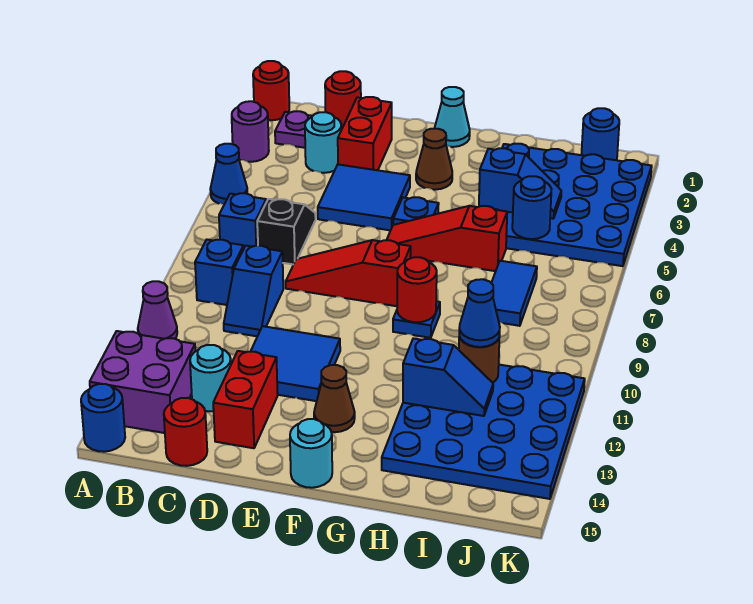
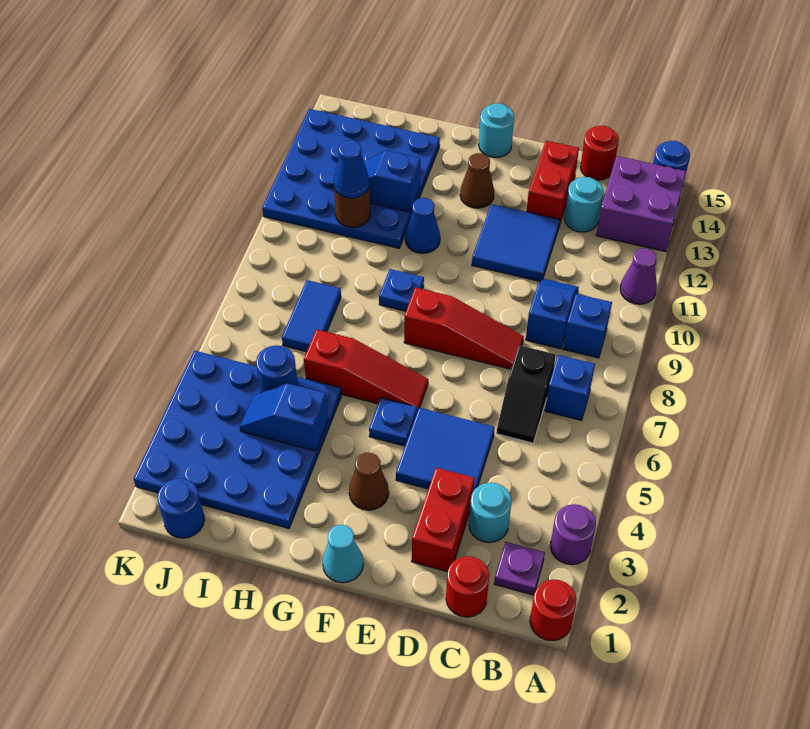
blue cone A5 level 1 -> blue cone G11 level 1
red round brick G9 level 2 -> none

